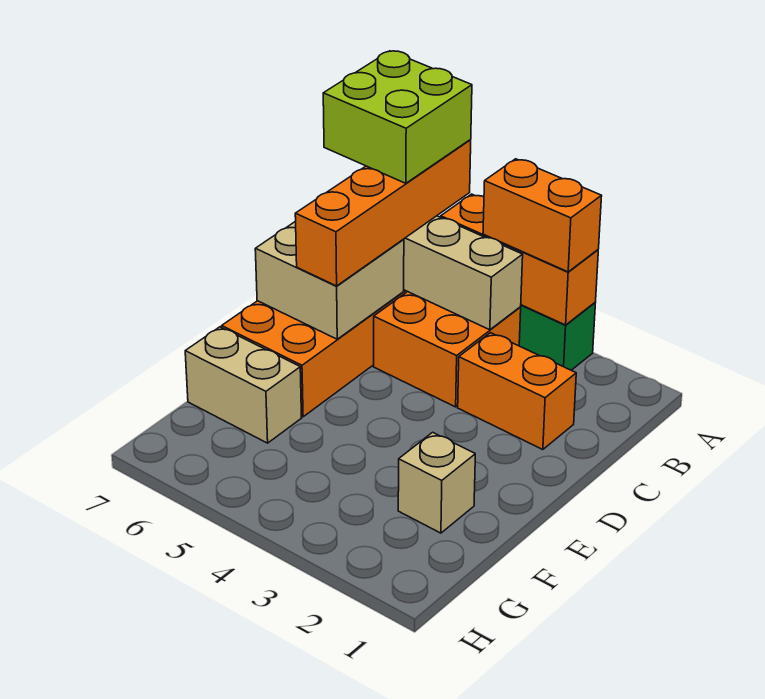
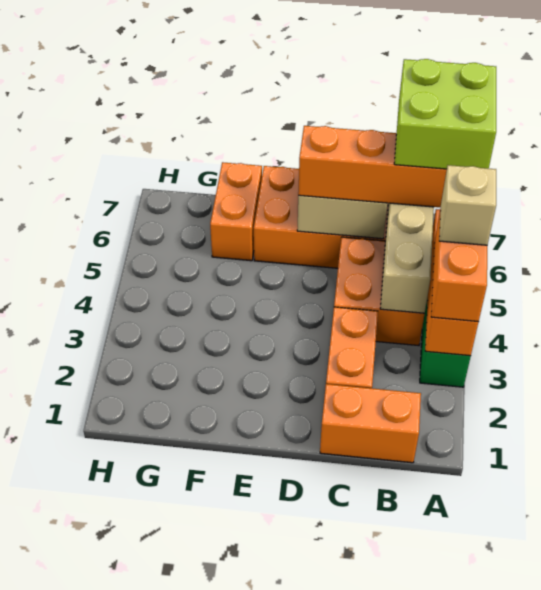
none -> orange brick B1:C1 level 1
tan brick F2 level 1 -> tan brick A4 level 4
tan brick F6:F7 level 1 -> orange brick F6:F7 level 1

